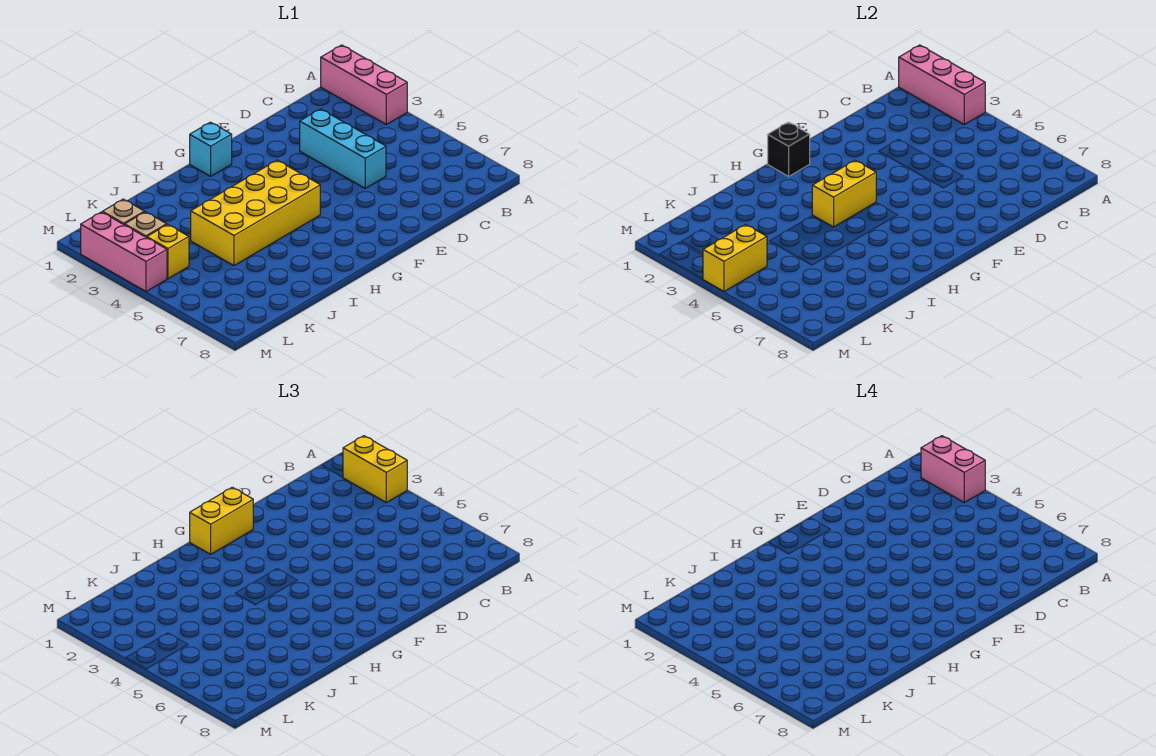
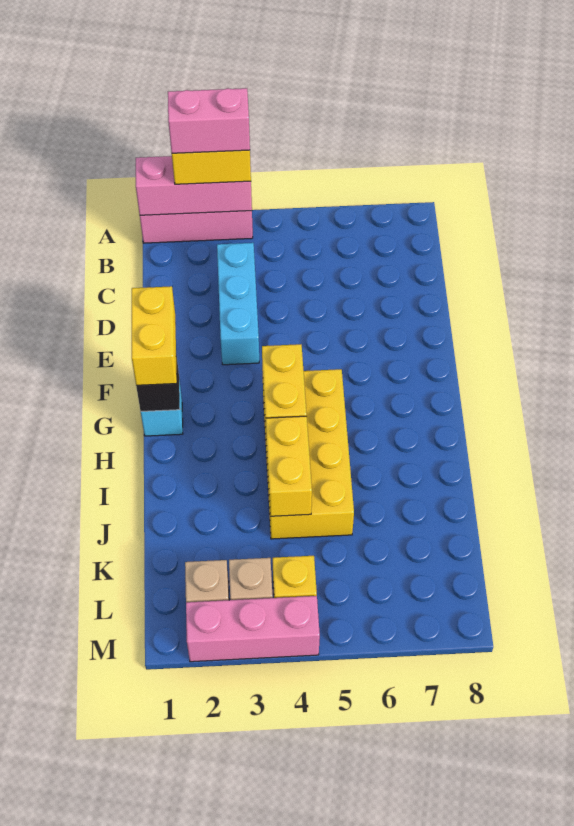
cyan brick D3:D5 level 1 -> cyan brick C3:E3 level 1
yellow brick L4:M4 level 2 -> yellow brick I4:J4 level 2

